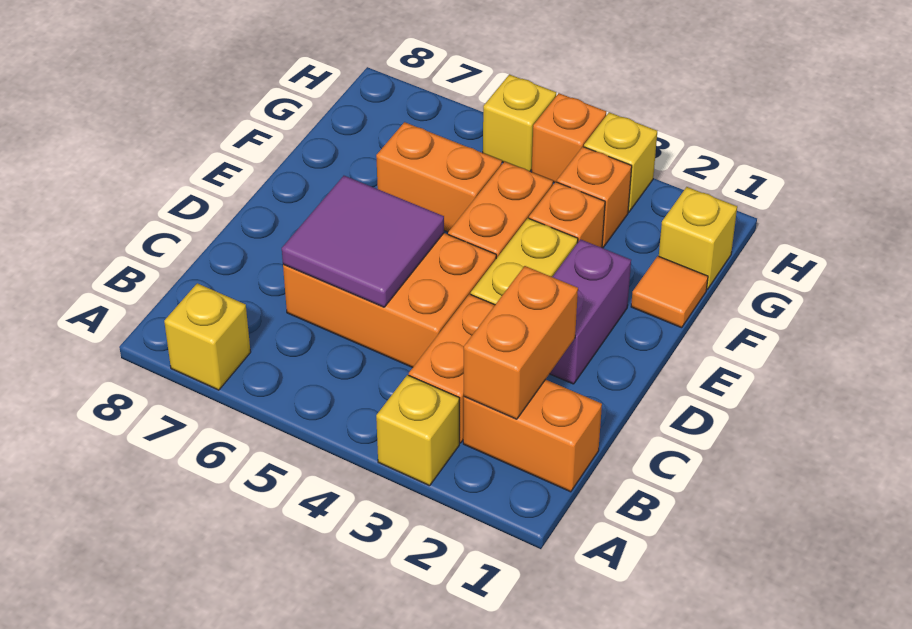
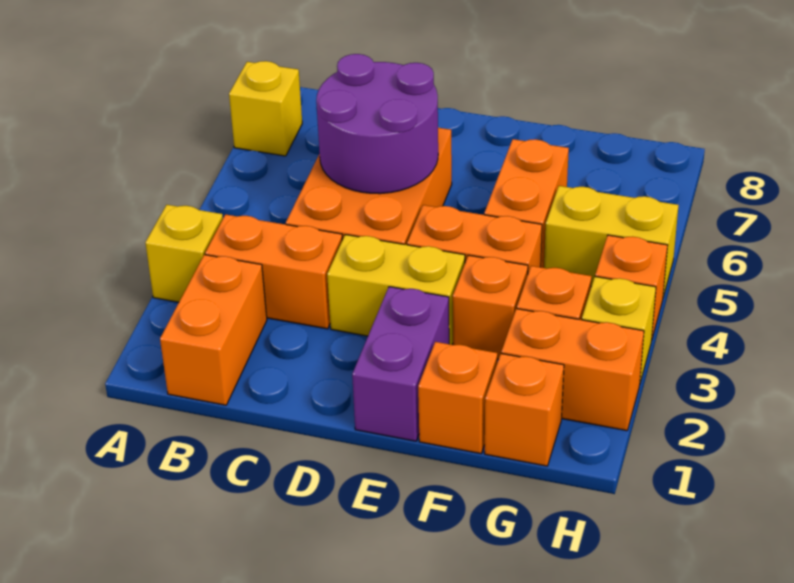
orange brick B2:C2 level 2 -> orange brick G2:H2 level 1
purple tile C5:D6 level 2 -> purple round brick C5:D6 level 2
purple brick D2:E2 level 1 -> purple brick E1:E2 level 1
orange tile F1 level 1 -> orange brick F1 level 1
yellow brick G1 level 1 -> orange brick G1 level 1
yellow brick H5 level 1 -> yellow brick G5:H5 level 1

